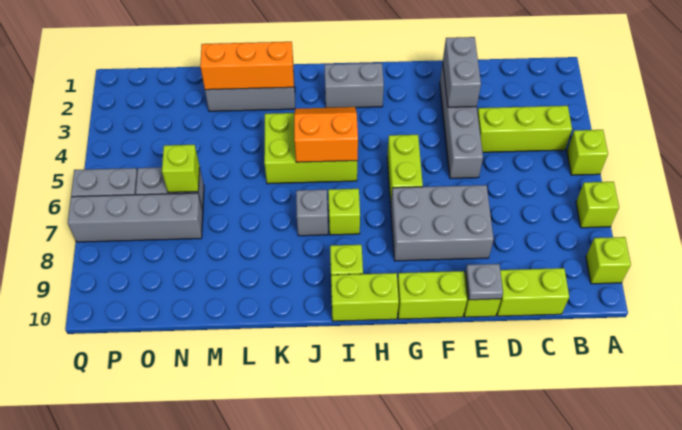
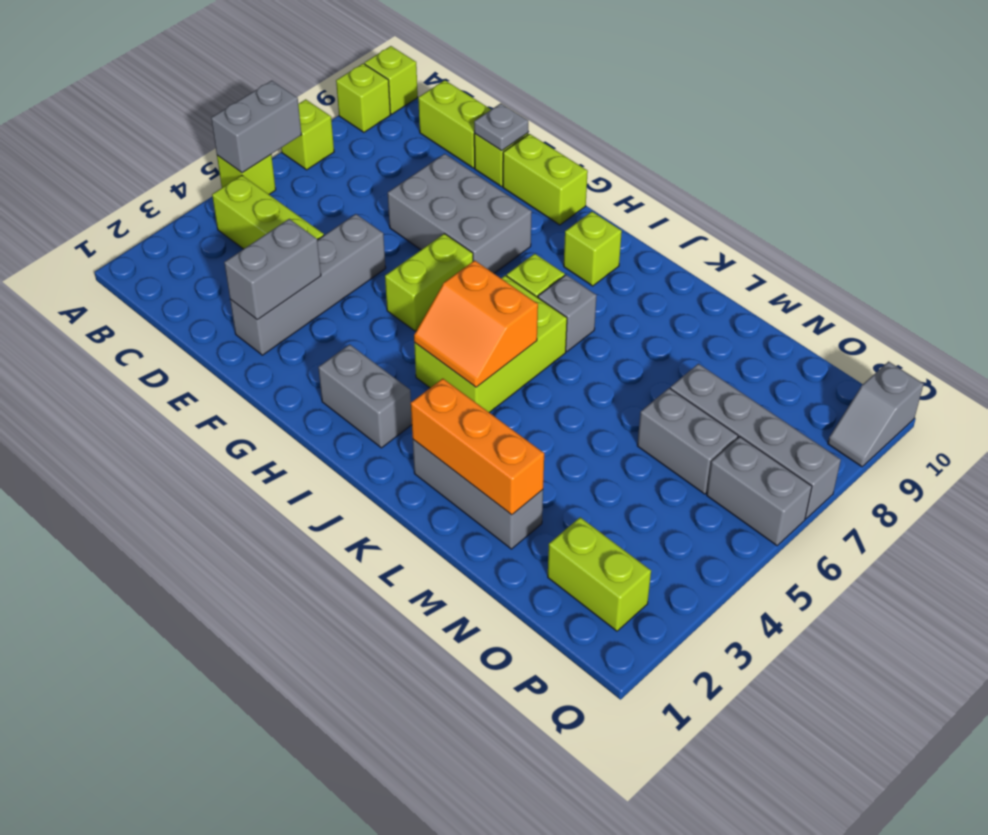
none -> grey brick A5:A6 level 2
lime brick H10:I10 level 1 -> lime brick O2:P2 level 1
lime brick I4:K5 level 1 -> lime brick I4:J6 level 1
lime brick N6 level 2 -> lime brick A10 level 1
none -> grey slope Q9:Q10 level 1 top 10

